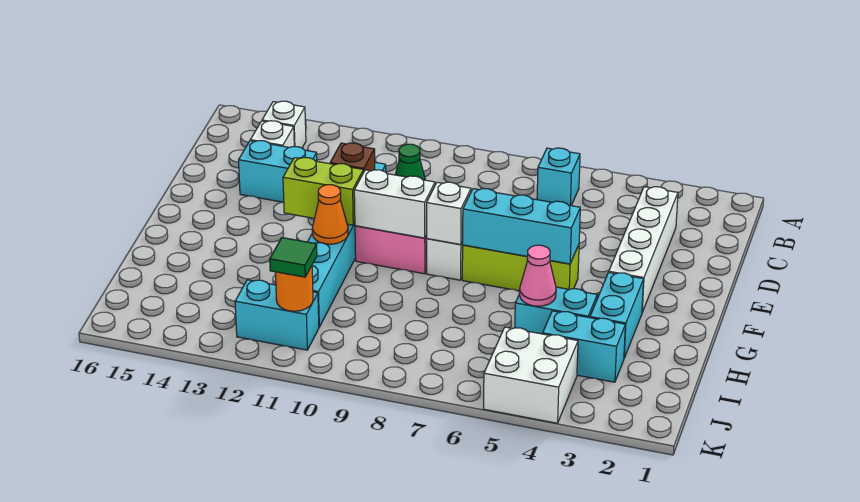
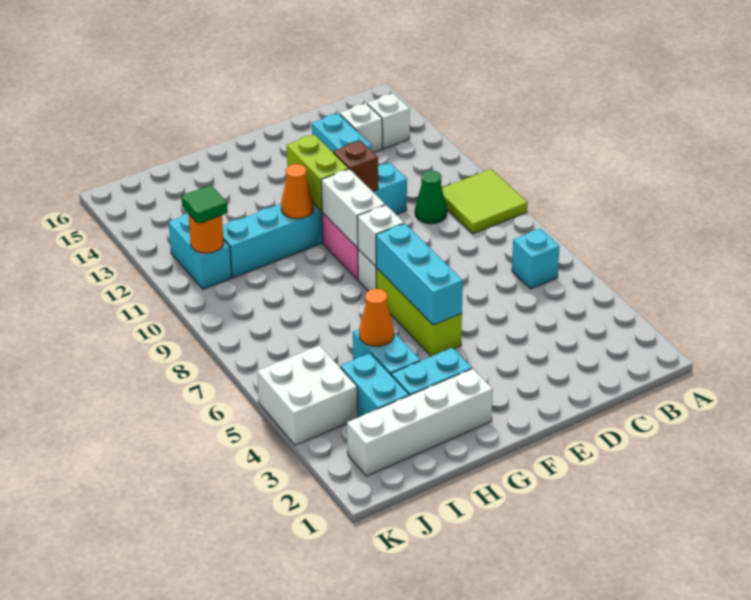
none -> lime tile A9:B10 level 1
white brick C3:F3 level 1 -> white brick G2:J2 level 1
pink cone H5 level 2 -> orange cone H5 level 2

